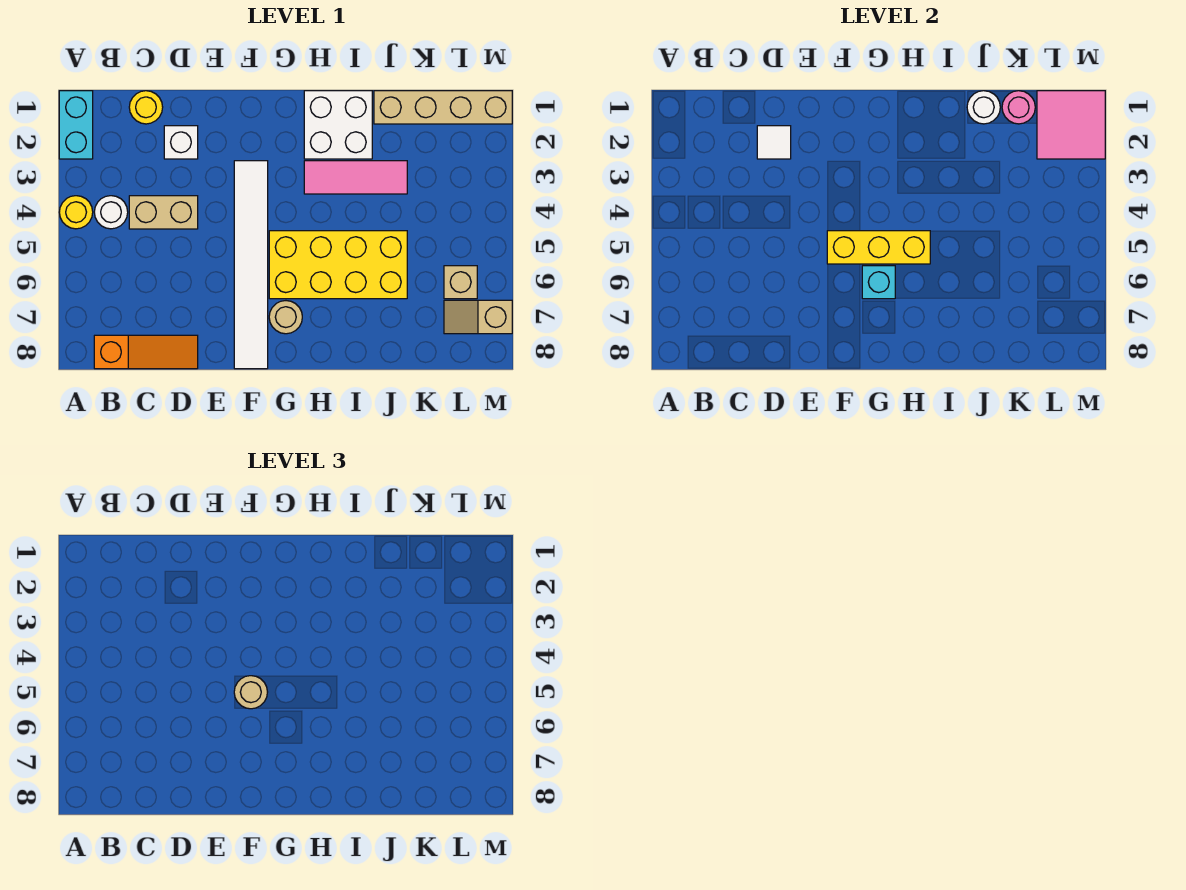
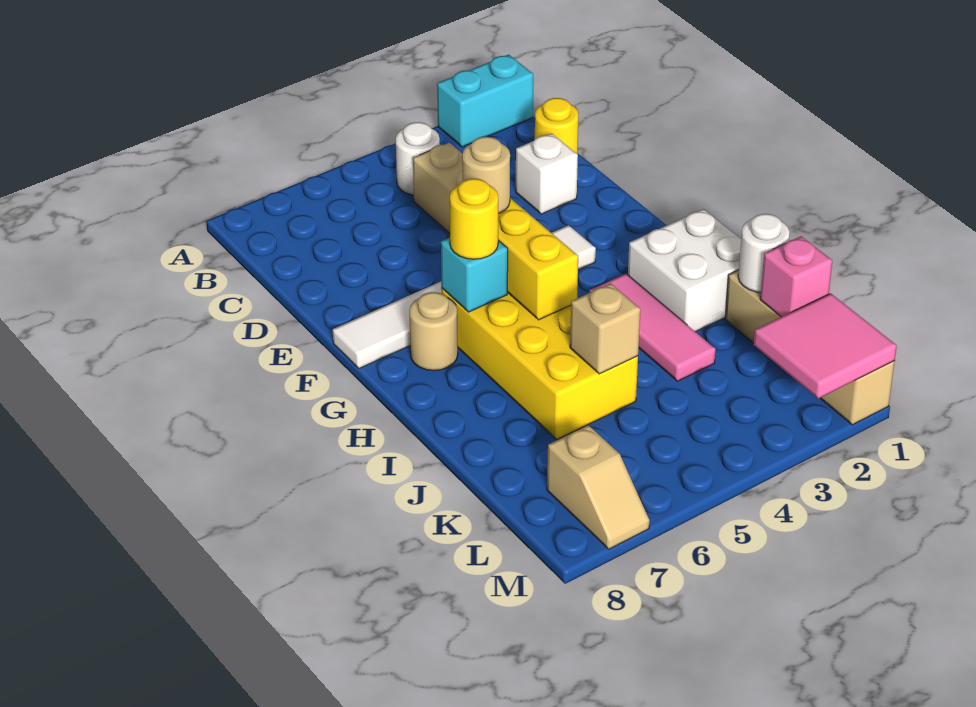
yellow round brick A4 level 1 -> yellow round brick G6 level 3
orange slope B8:D8 level 1 top B -> none
white tile D2 level 2 -> none
pink round brick K1 level 2 -> pink brick K1 level 2
tan brick L6 level 1 -> tan brick J5 level 2
tan slope L7:M7 level 1 top M -> tan slope L7:M7 level 1 top L

